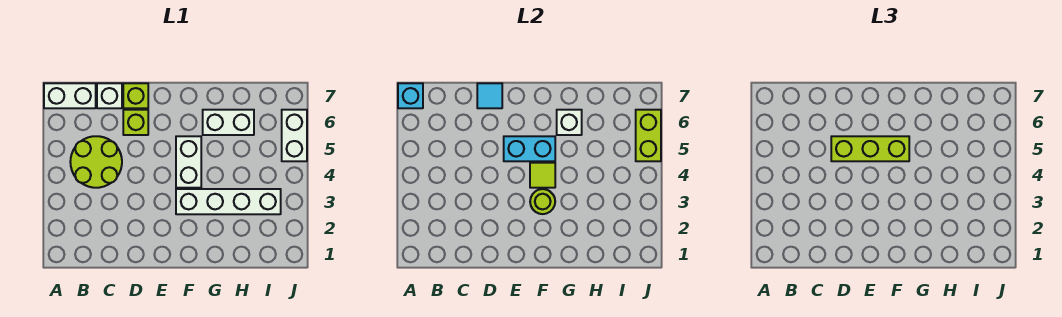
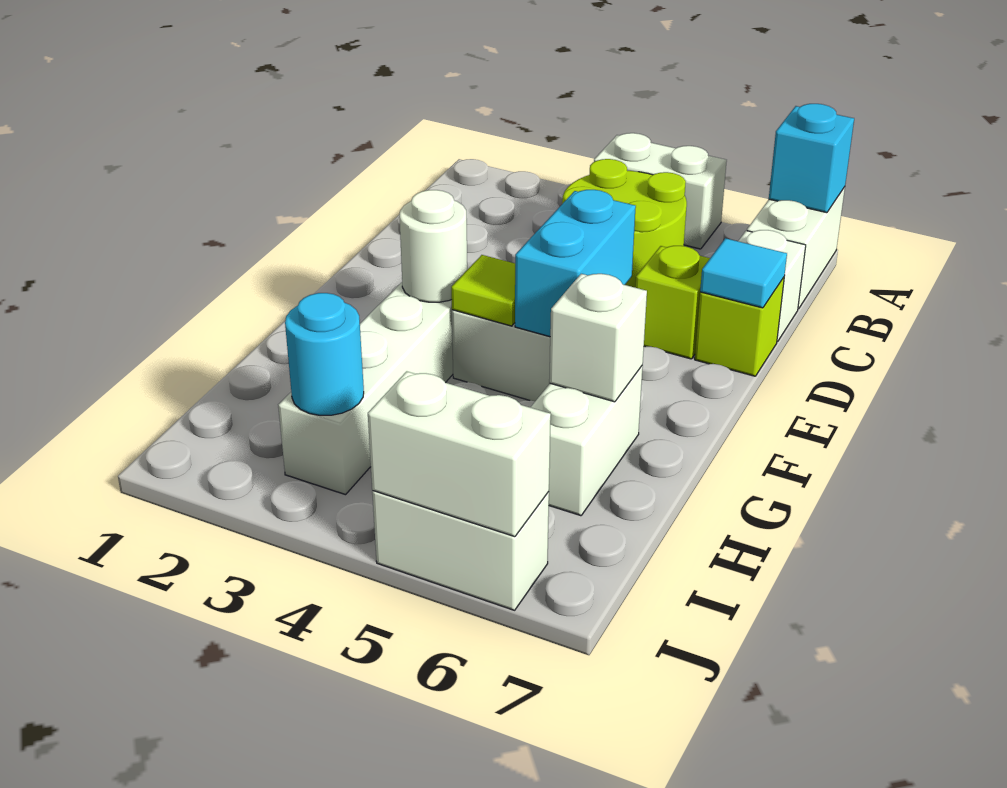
none -> white brick A4:A5 level 1
lime brick D5:F5 level 3 -> none
lime round brick F3 level 2 -> white round brick F3 level 2
none -> cyan round brick I3 level 2
lime brick J5:J6 level 2 -> white brick J5:J6 level 2

